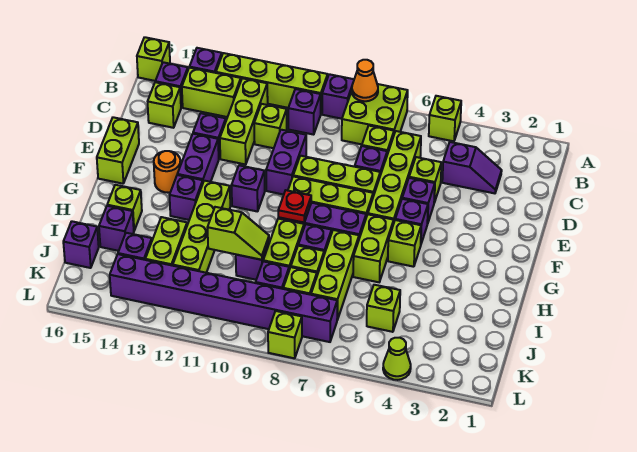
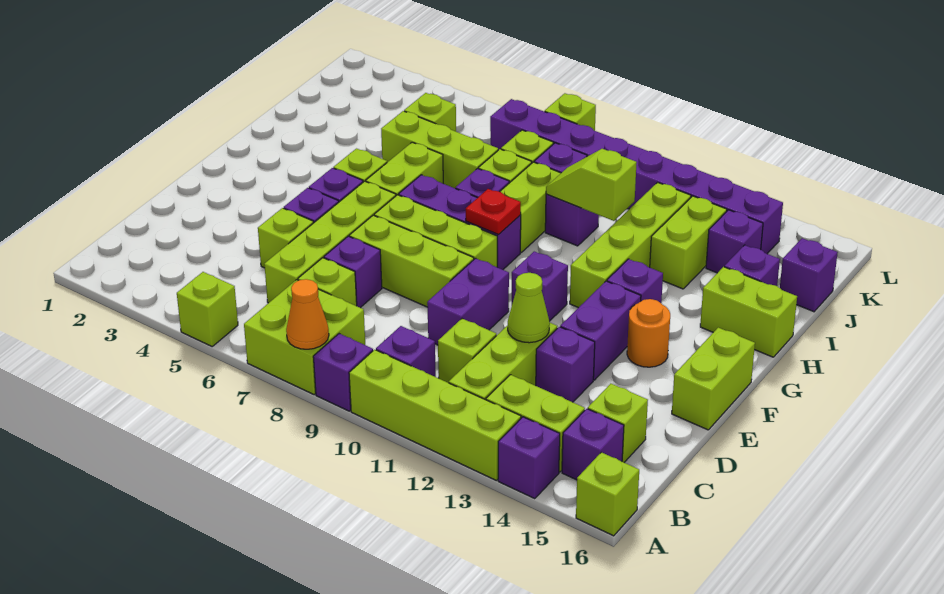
purple slope C3:C4 level 1 top 4 -> none
lime brick H7:J7 level 1 -> lime brick I5:I7 level 1
lime brick H15 level 1 -> lime brick H15:H16 level 1
lime cone L4 level 1 -> lime cone D12 level 2

